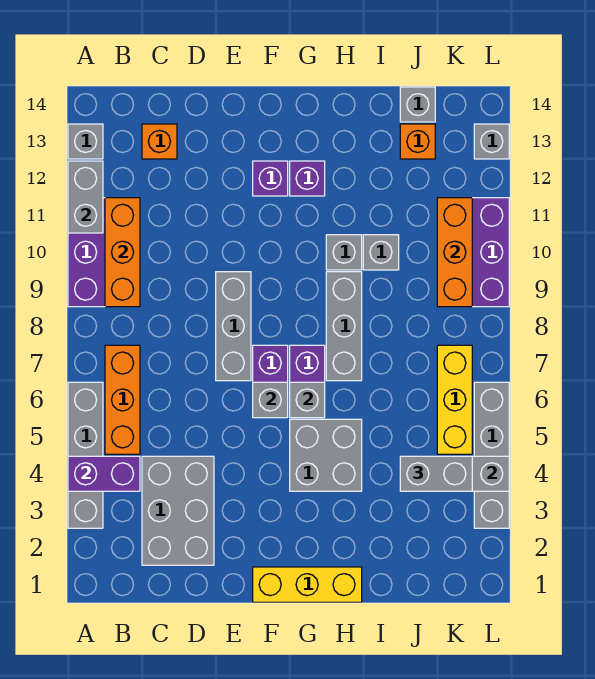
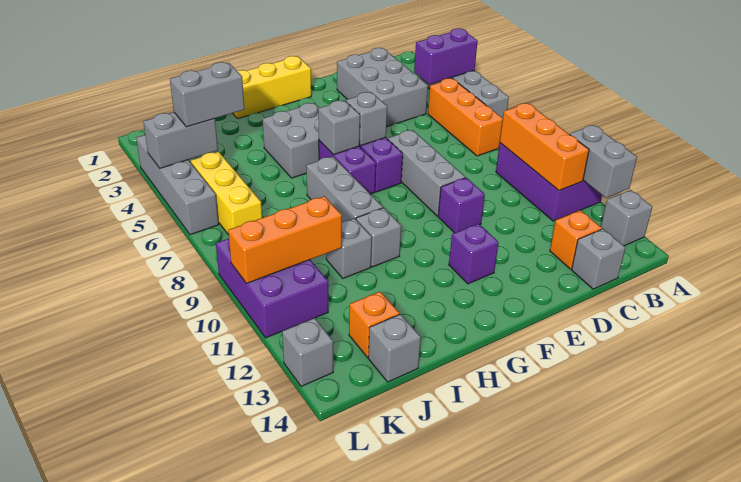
none -> grey brick C14 level 1
purple brick G12 level 1 -> purple brick E10 level 1
orange brick K9:K11 level 2 -> orange brick J10:L10 level 2

